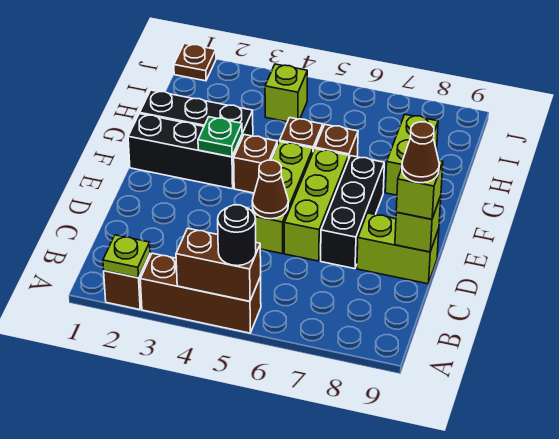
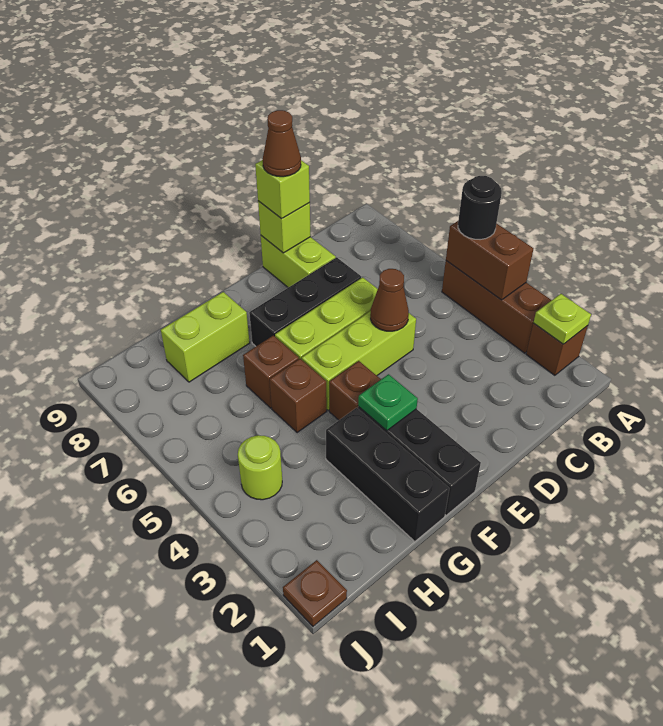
lime brick I4 level 1 -> lime round brick I4 level 1

